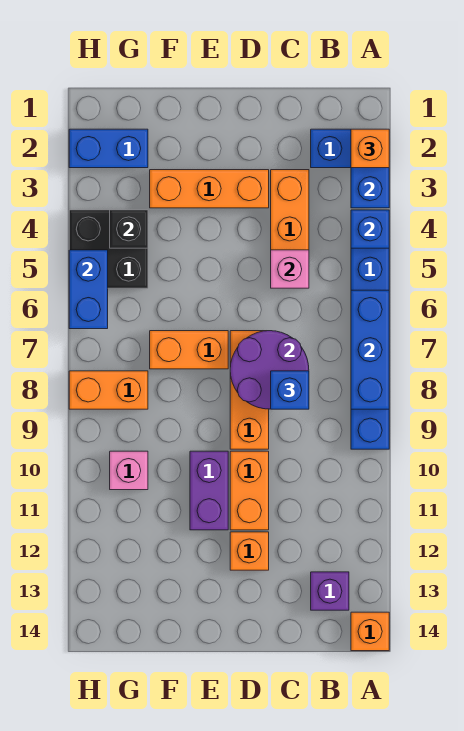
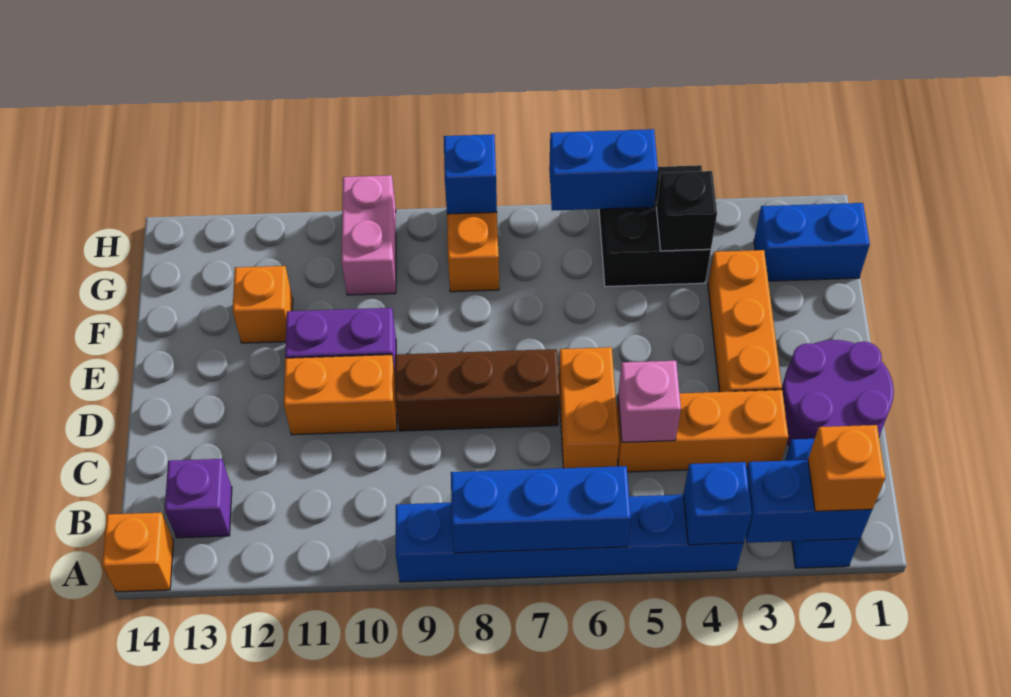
purple round brick C7:D8 level 2 -> purple round brick C1:D2 level 1
blue brick C8 level 3 -> blue brick H8 level 2
orange brick D7:D9 level 1 -> brown brick D7:D9 level 1
orange brick D12 level 1 -> orange brick F12 level 1
orange brick E7:F7 level 1 -> orange brick C6:D6 level 1
blue brick G2:H2 level 1 -> blue brick G1:G2 level 1
pink brick G10 level 1 -> pink brick G10:H10 level 1

